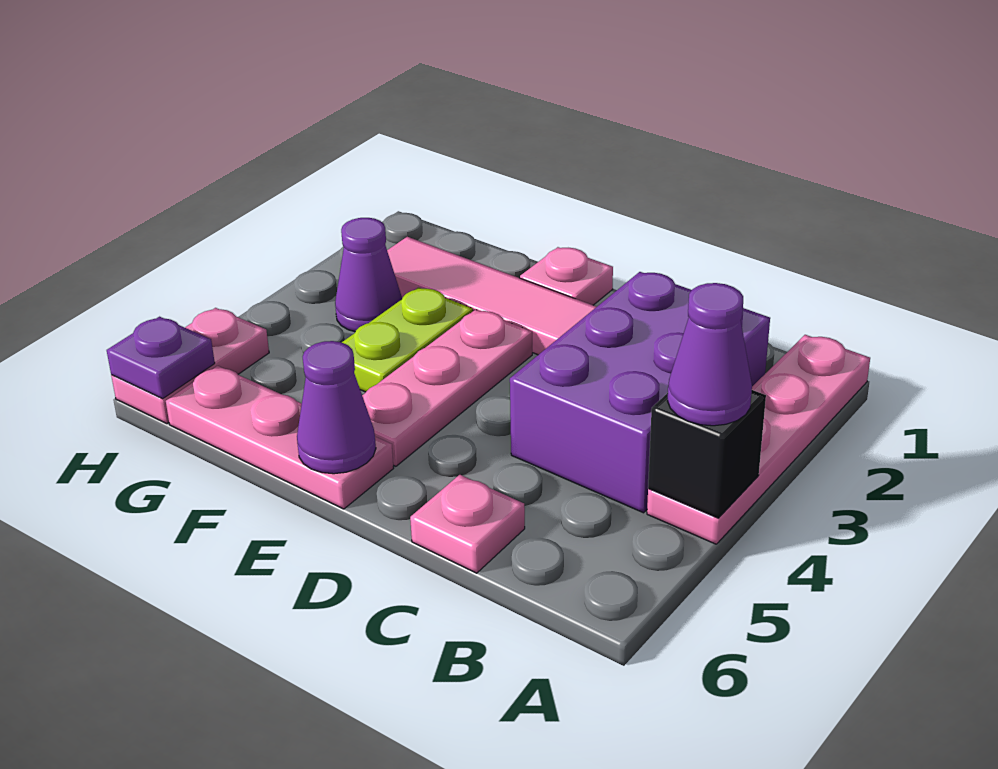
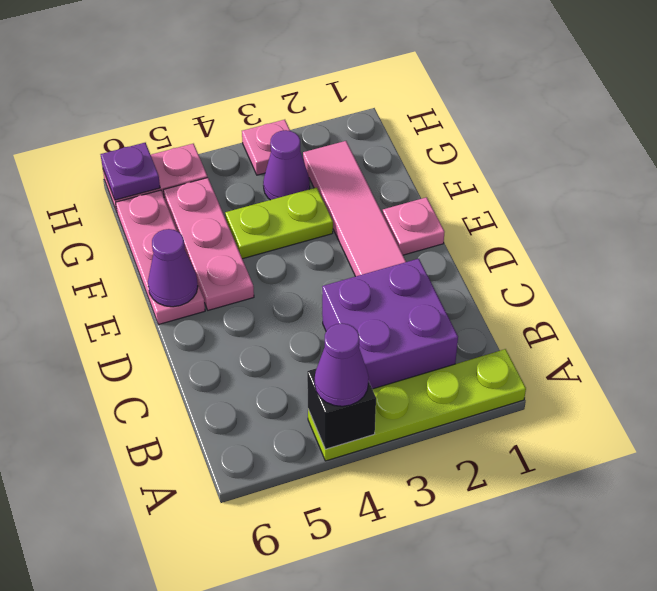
pink plate A1:A4 level 1 -> lime plate A1:A4 level 1
purple brick B2:C4 level 1 -> purple brick B2:C3 level 1
pink plate C6 level 1 -> pink plate H3 level 1
pink plate E3:E5 level 1 -> pink plate E5:G5 level 1

